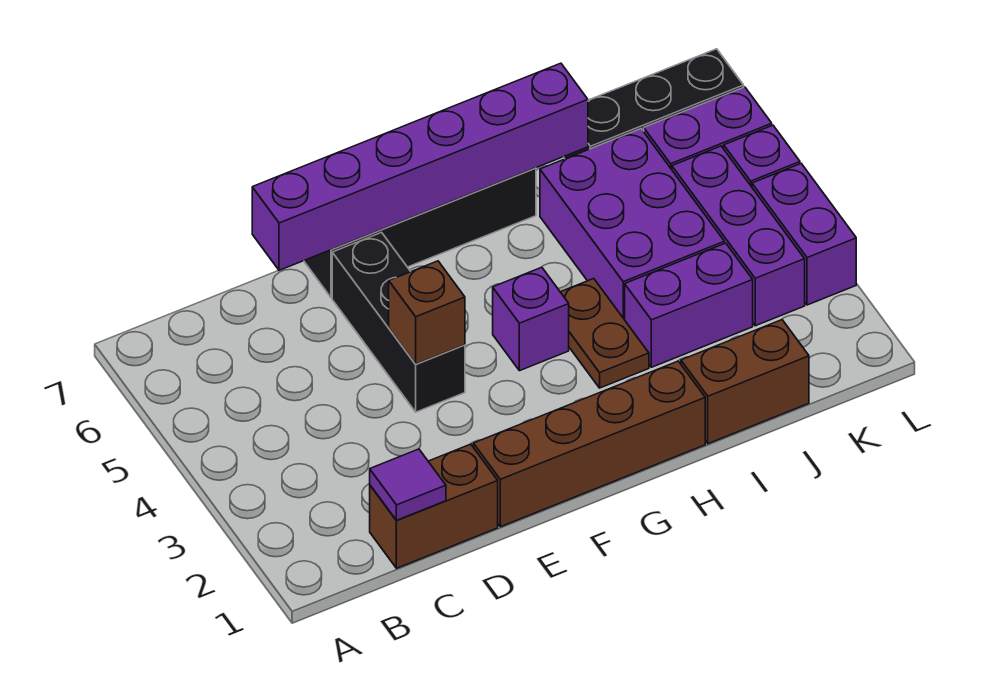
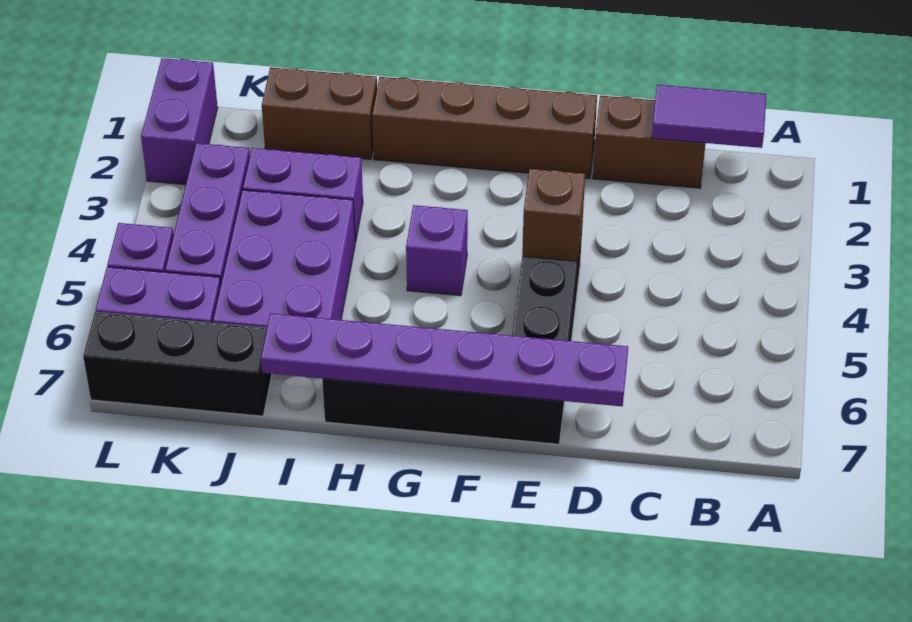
purple tile C1 level 2 -> purple tile B1:C1 level 2
purple brick D7:I7 level 2 -> purple plate D7:I7 level 2
brown plate H3:H4 level 1 -> none
purple brick L3:L4 level 1 -> purple brick L1:L2 level 1

